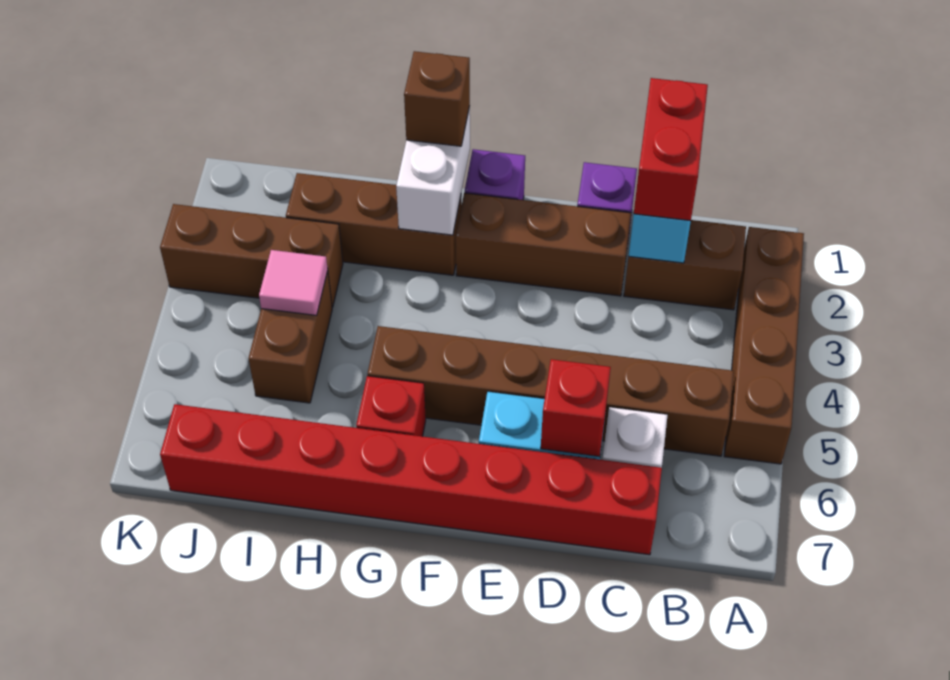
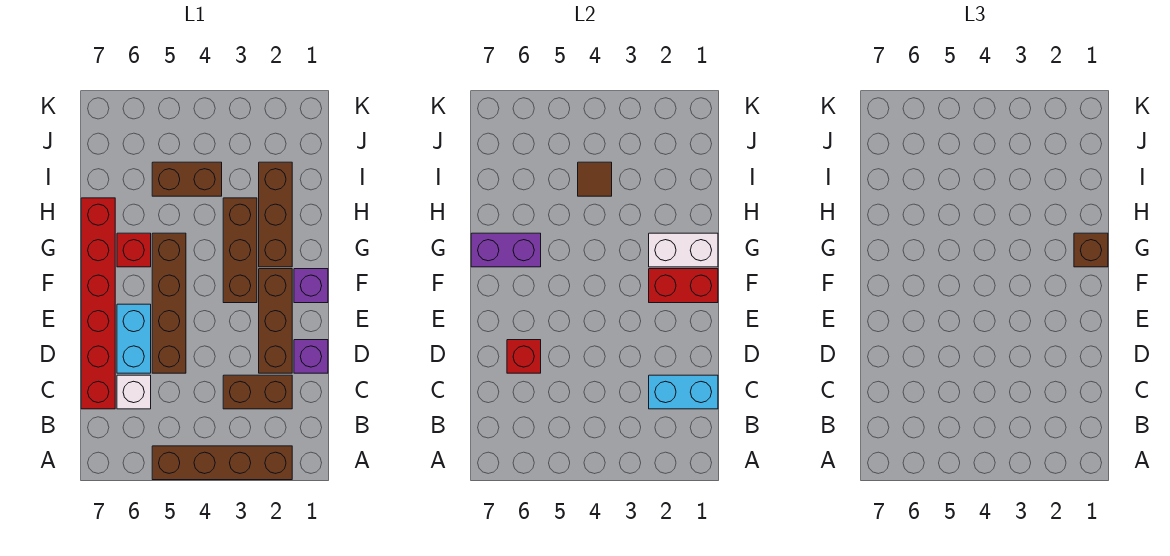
brown brick B2:C2 level 1 -> brown brick C2:C3 level 1
brown brick B5:G5 level 1 -> brown brick D5:G5 level 1
red brick C1:C2 level 3 -> red brick F1:F2 level 2
red brick C7:J7 level 1 -> red brick C7:H7 level 1
none -> purple brick G6:G7 level 2
brown brick I3:K3 level 1 -> brown brick F3:H3 level 1
pink tile I4 level 2 -> brown tile I4 level 2

